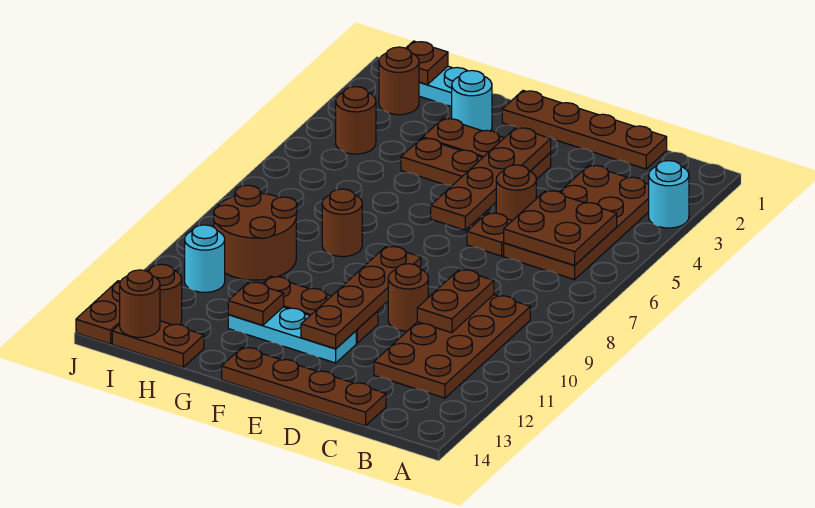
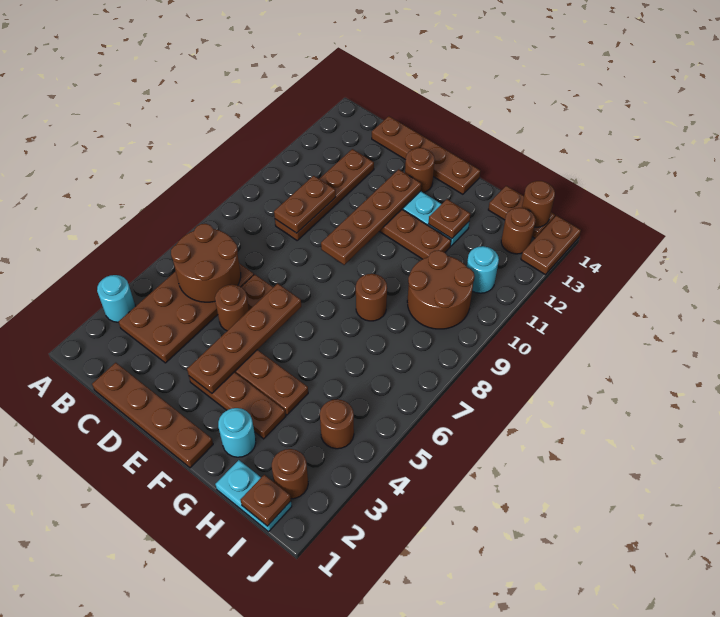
brown plate B5:C6 level 2 -> brown round brick B5:C6 level 2
brown plate B9:C12 level 1 -> brown plate C9:C12 level 1
brown round brick D10 level 1 -> brown round brick E13 level 1

